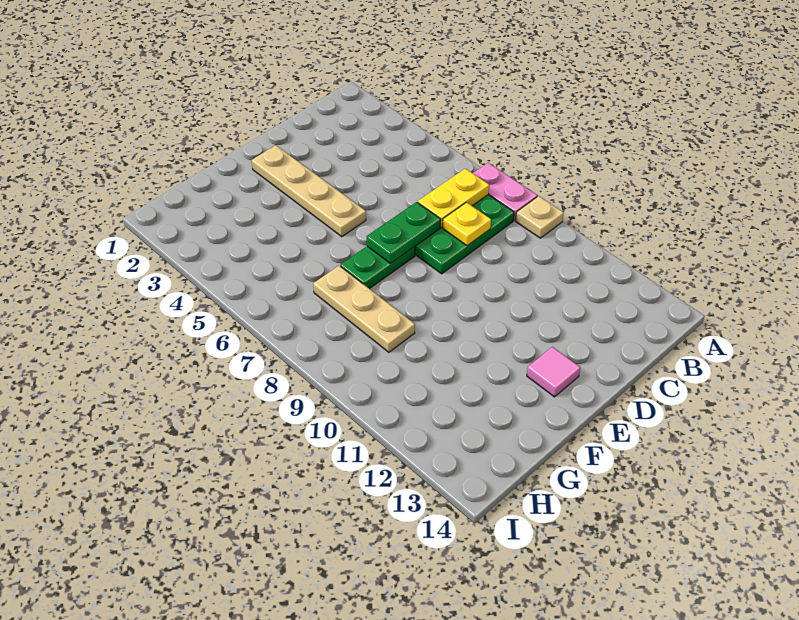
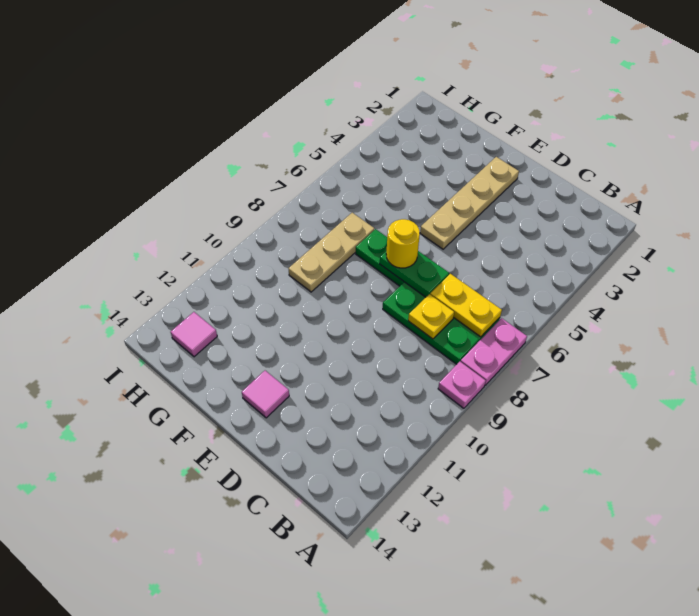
tan plate A9 level 1 -> pink plate A9 level 1
none -> yellow round brick E7 level 3
none -> pink tile H13 level 1

